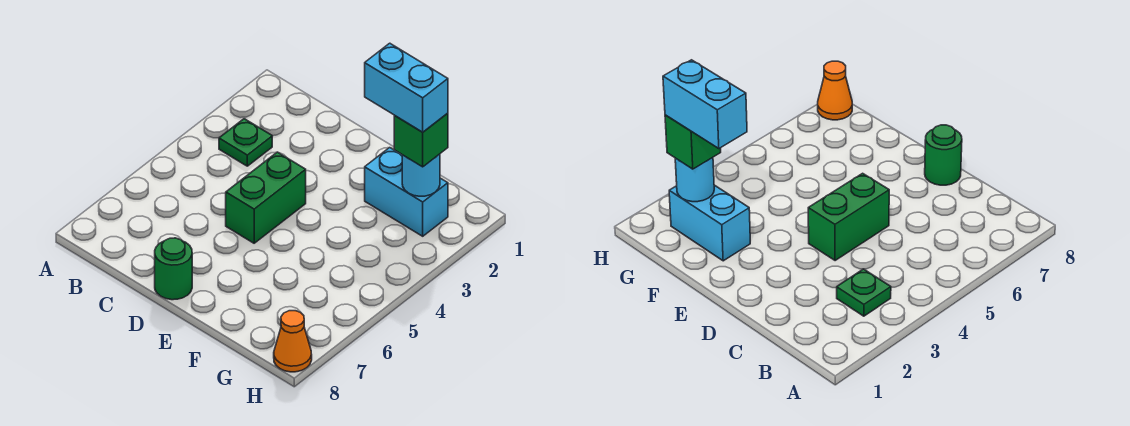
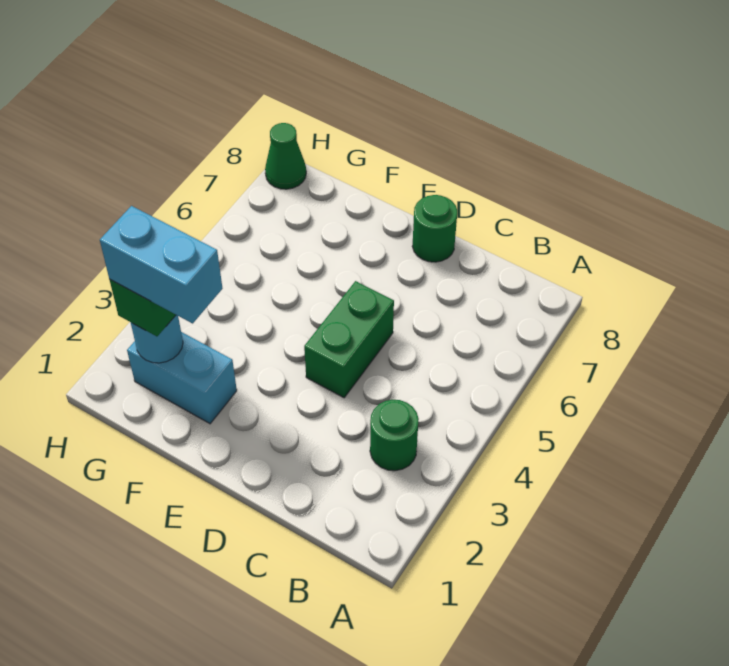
green plate B3 level 1 -> green round brick B3 level 1
orange cone H8 level 1 -> green cone H8 level 1

